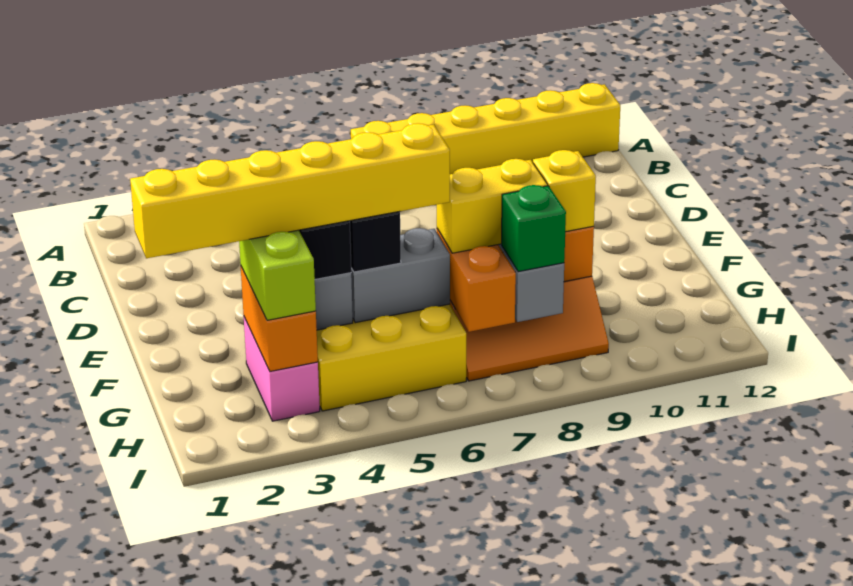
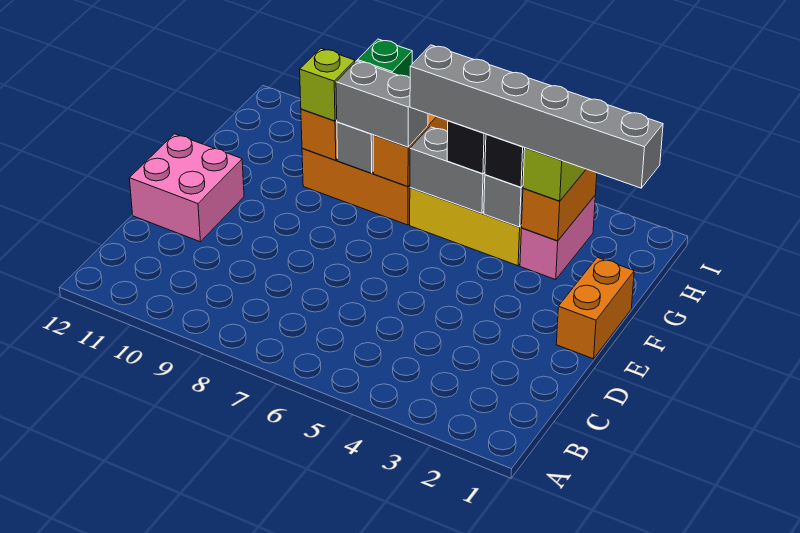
yellow brick A7:A12 level 1 -> none
none -> pink brick D11:E12 level 1
none -> orange brick E1:F1 level 1
yellow brick G1:G6 level 4 -> grey brick G1:G6 level 4
yellow brick G7:G8 level 3 -> grey brick G7:G8 level 3
yellow brick G9 level 3 -> lime brick G9 level 3

